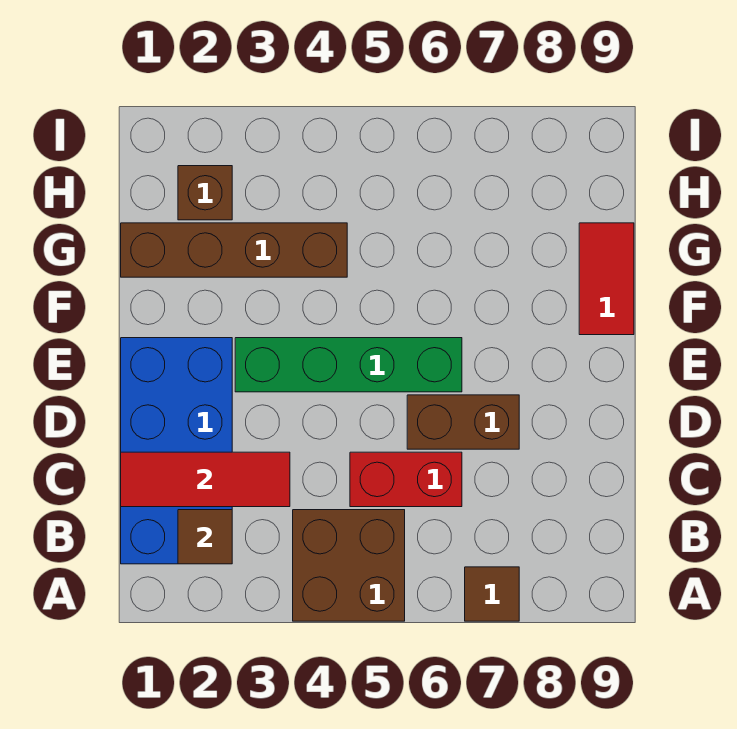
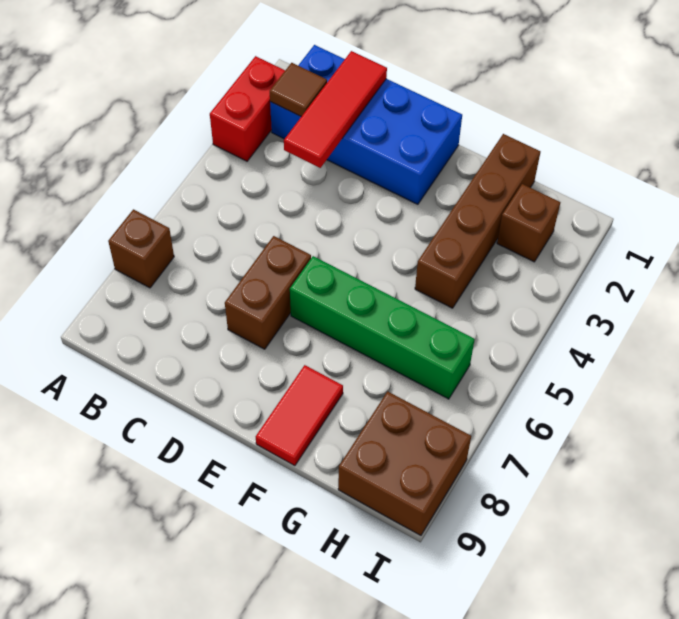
brown brick A4:B5 level 1 -> brown brick H8:I9 level 1
brown tile A7 level 1 -> brown brick A7 level 1
red brick C5:C6 level 1 -> red brick A2:A3 level 1
green brick E3:E6 level 1 -> green brick E6:H6 level 1
red tile F9:G9 level 1 -> red tile F8:F9 level 1

